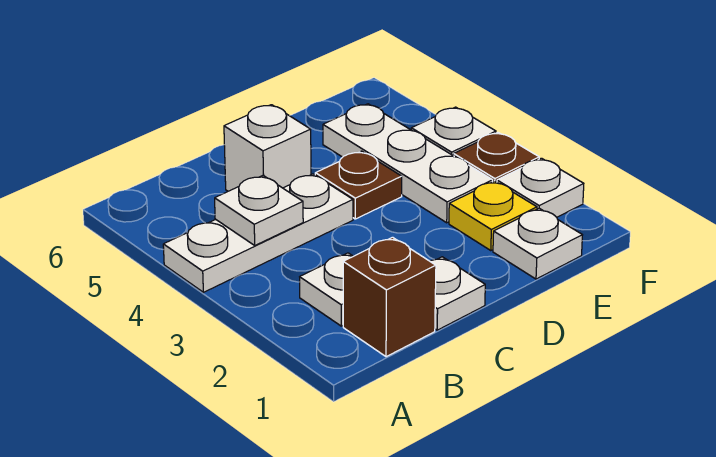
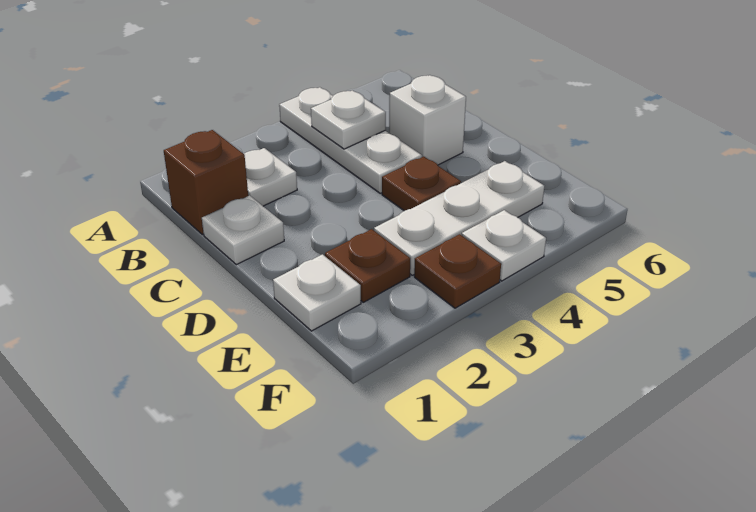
yellow plate E2 level 1 -> brown plate E2 level 1
white plate F2 level 1 -> none

